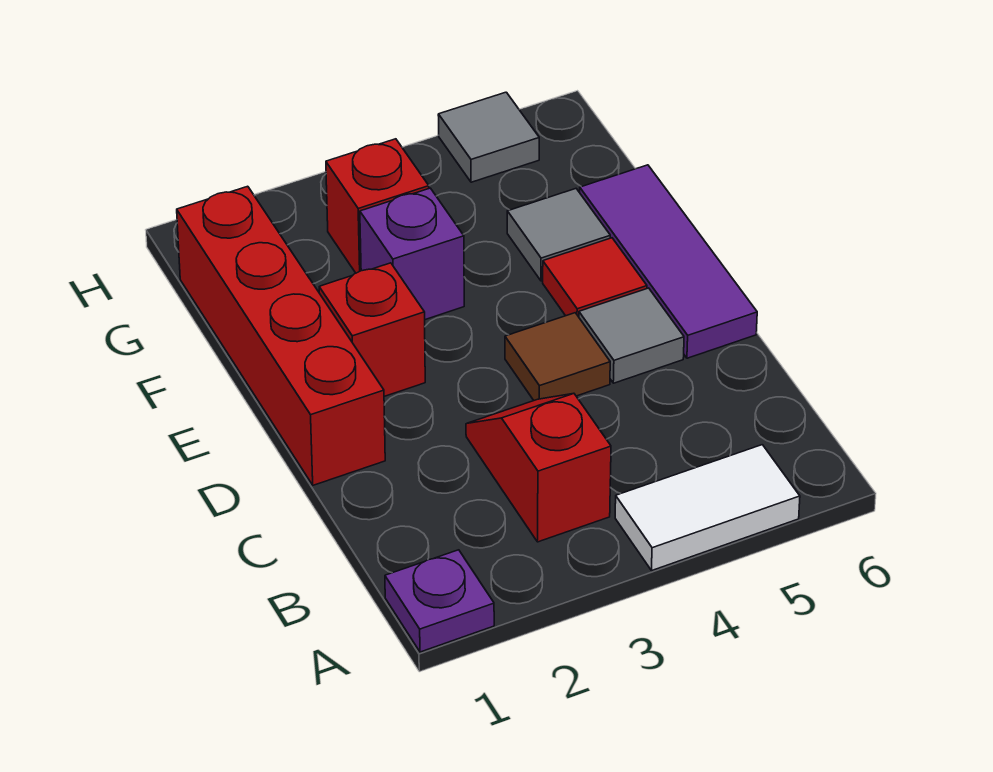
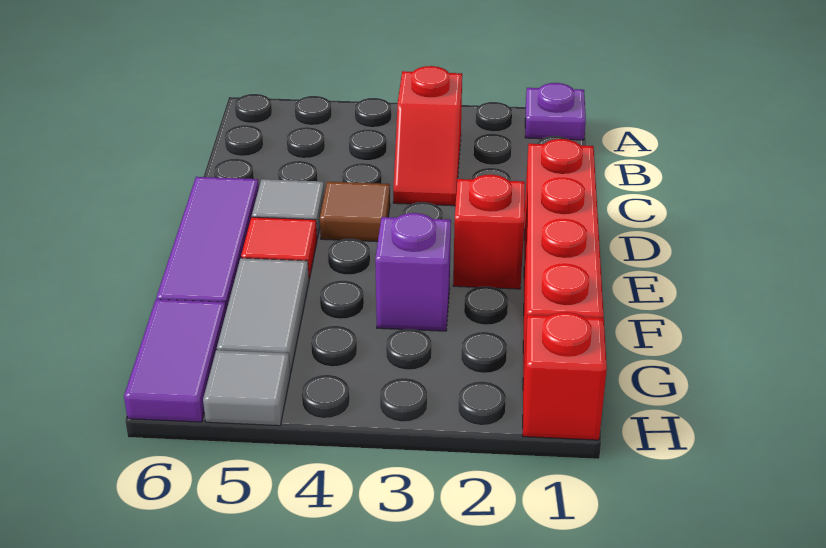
white tile A4:A5 level 1 -> none
grey tile F5 level 1 -> grey tile F5:G5 level 1
red brick G3 level 1 -> red brick H1 level 1
none -> purple tile G6:H6 level 1

